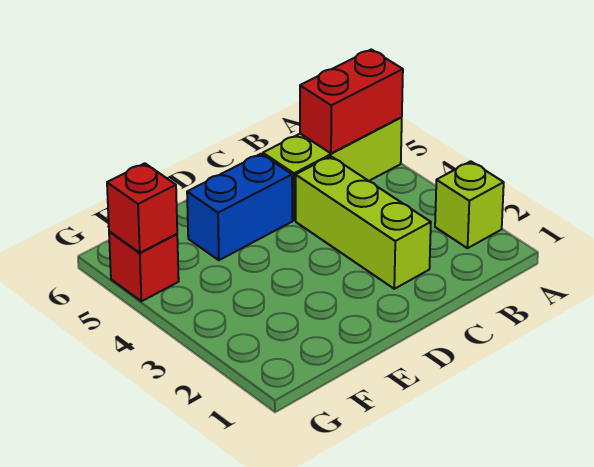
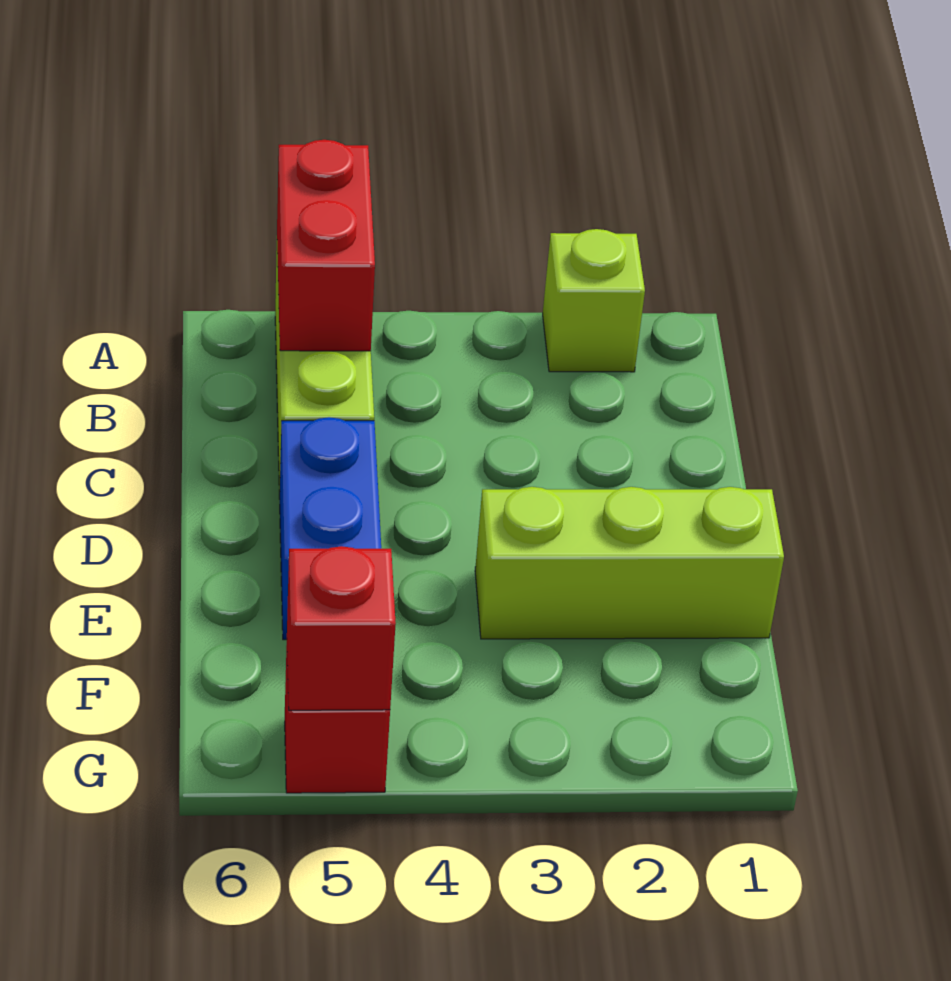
lime brick C2:C4 level 1 -> lime brick E1:E3 level 1

